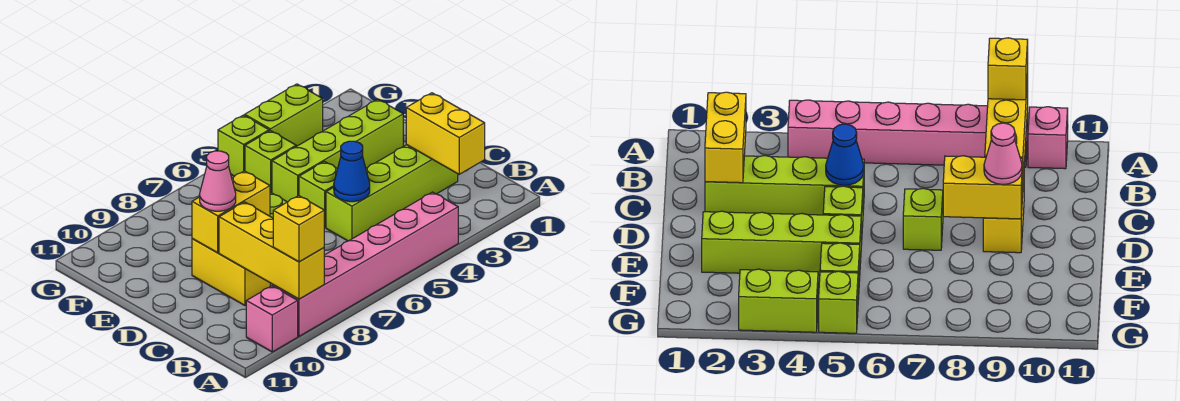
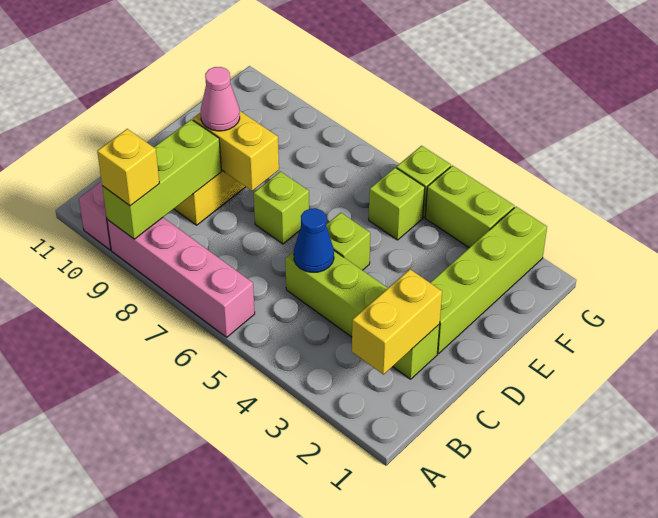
pink brick A4:A9 level 1 -> pink brick A6:A9 level 1
yellow brick A9:C9 level 2 -> lime brick A9:C9 level 2
lime brick E2:E5 level 1 -> lime brick D2:G2 level 1

